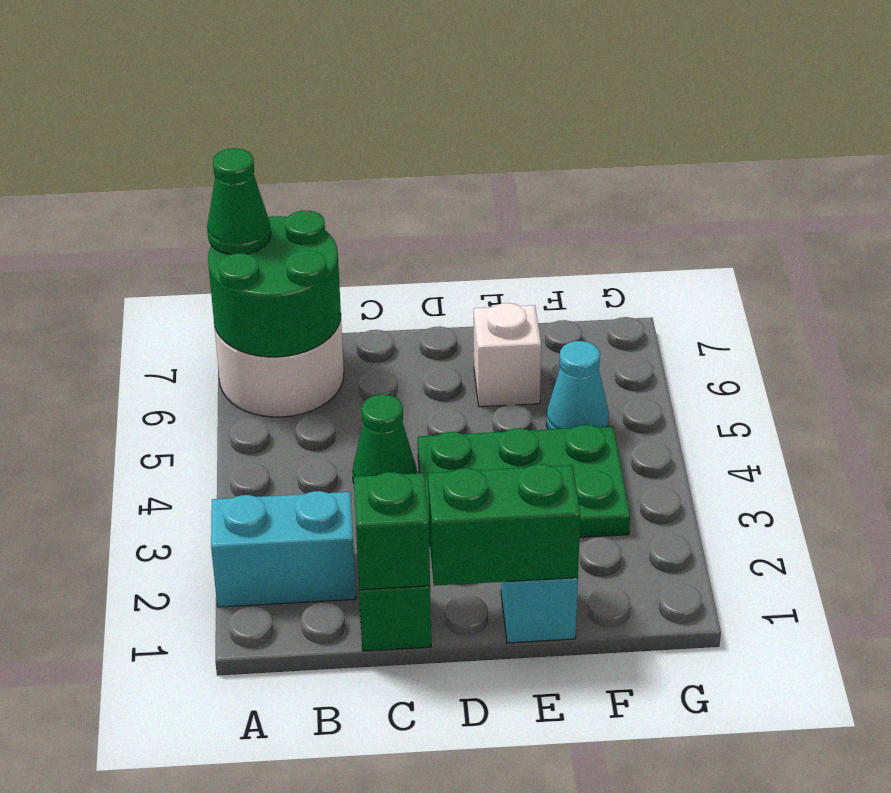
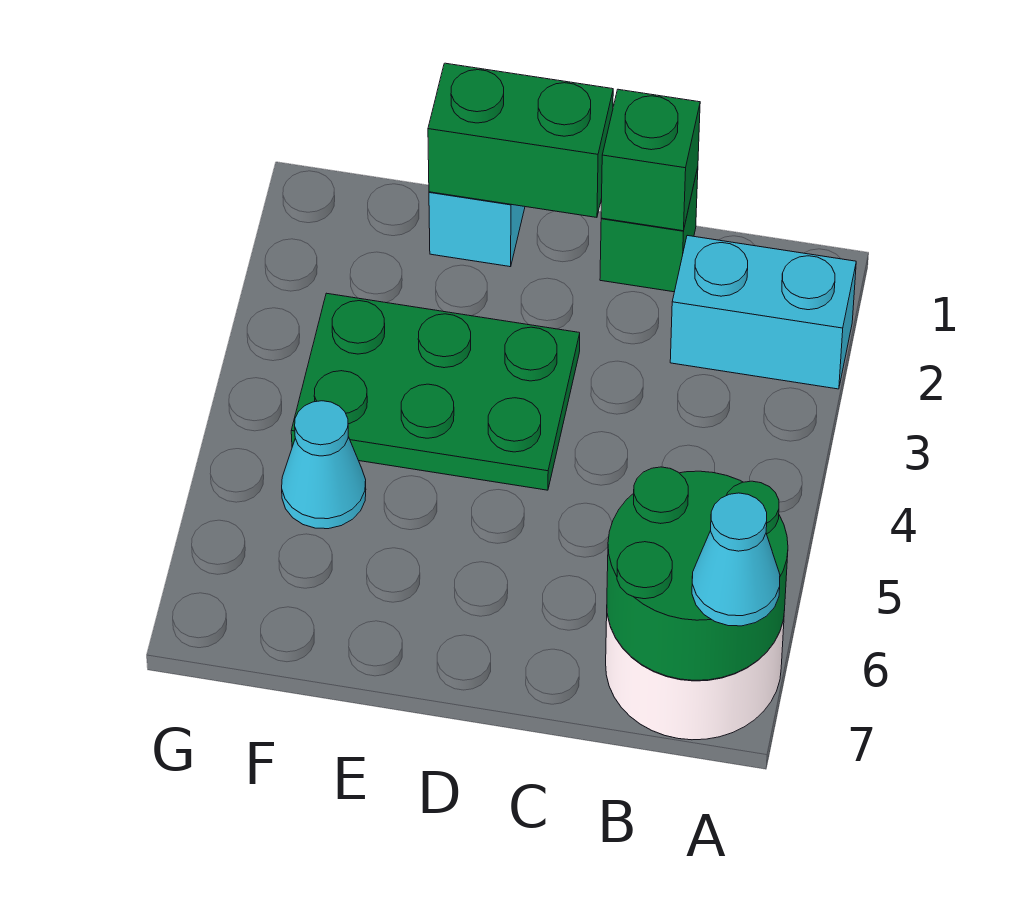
green cone A7 level 3 -> cyan cone A7 level 3
green cone C4 level 1 -> none
white brick E6 level 1 -> none

